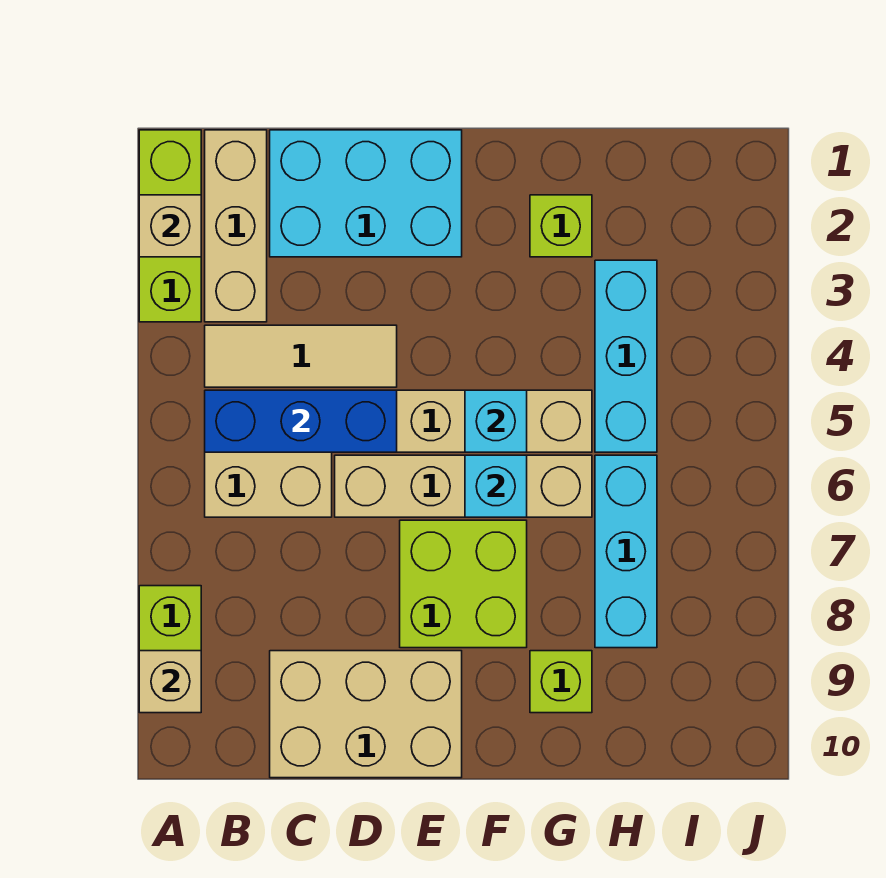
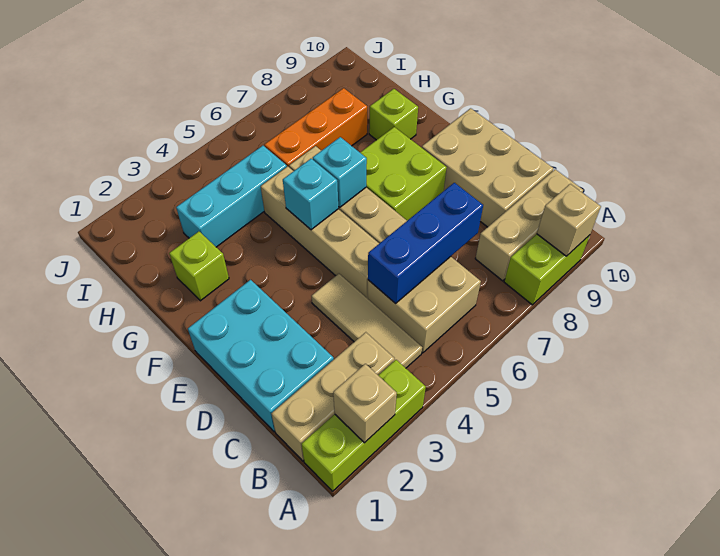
blue brick B5:D5 level 2 -> blue brick C5:C7 level 2
none -> tan brick B8:B10 level 1
cyan brick H6:H8 level 1 -> orange brick H6:H8 level 1

